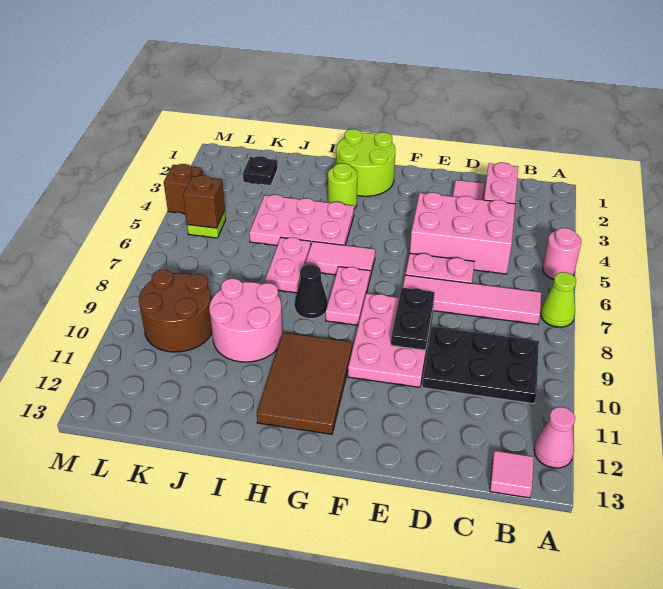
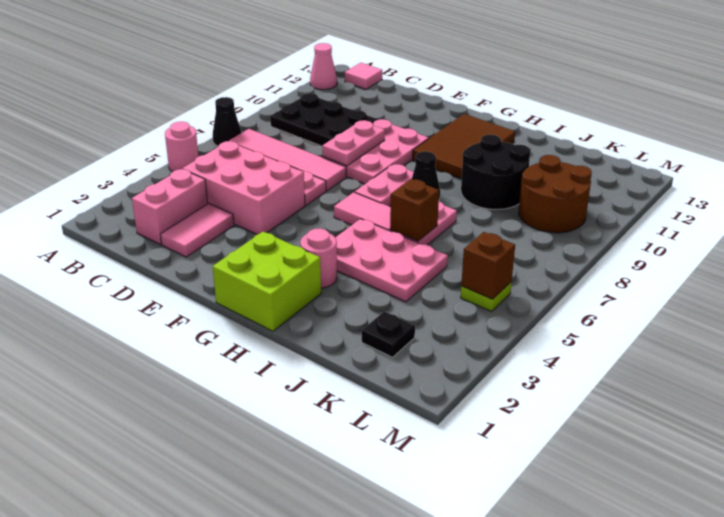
lime cone A7 level 1 -> black cone A7 level 1
black plate E8:E9 level 2 -> pink plate E8:E9 level 2
lime round brick G1:H2 level 1 -> lime brick G1:H2 level 1
lime round brick H3 level 1 -> pink round brick H3 level 1
pink round brick I9:J10 level 1 -> black round brick I9:J10 level 1
brown brick M4 level 1 -> brown brick I6 level 2

